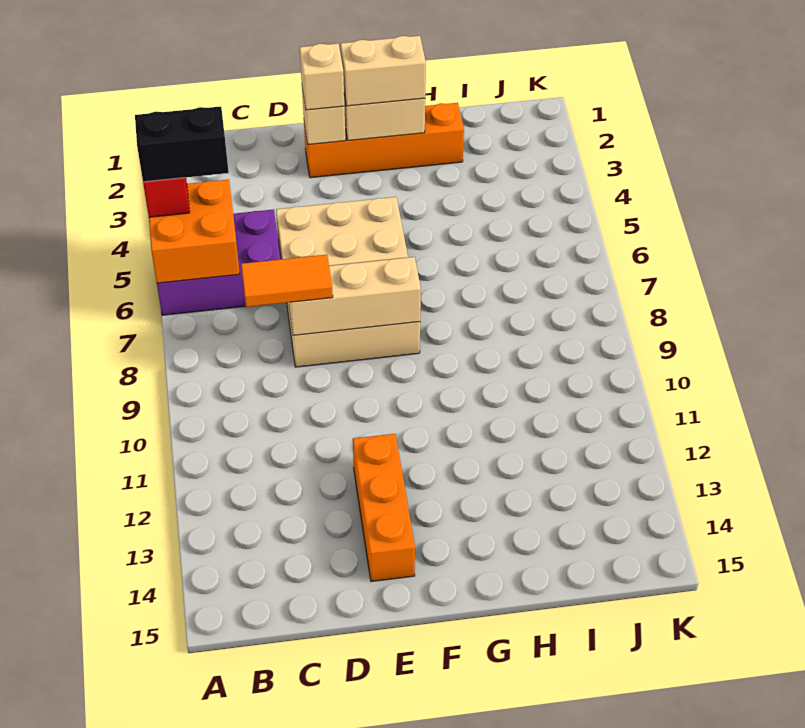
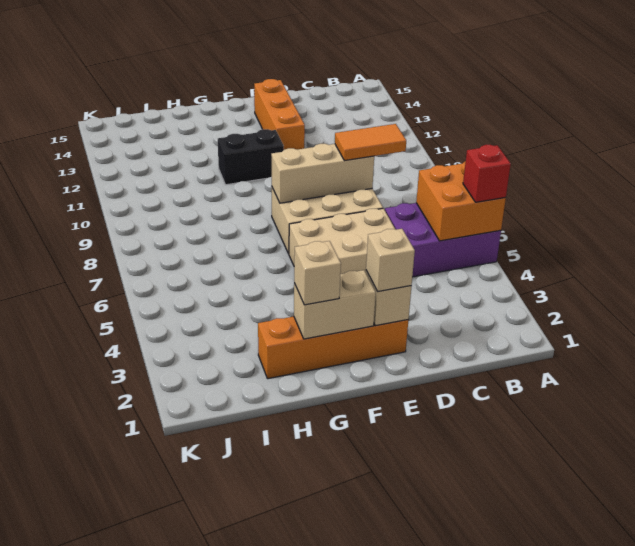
black brick A5:B5 level 4 -> black brick F11:G11 level 1
tan brick F2:G2 level 3 -> tan brick G2 level 3

